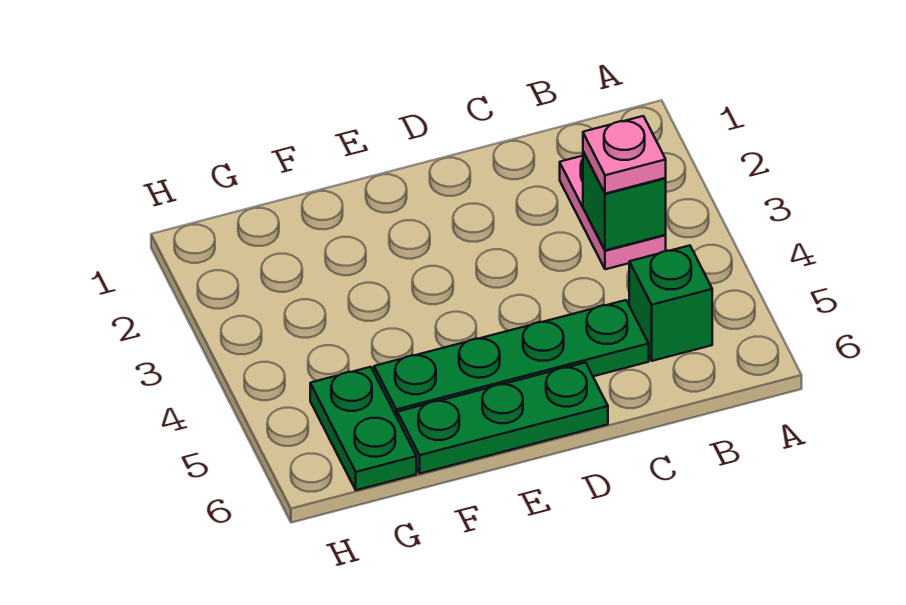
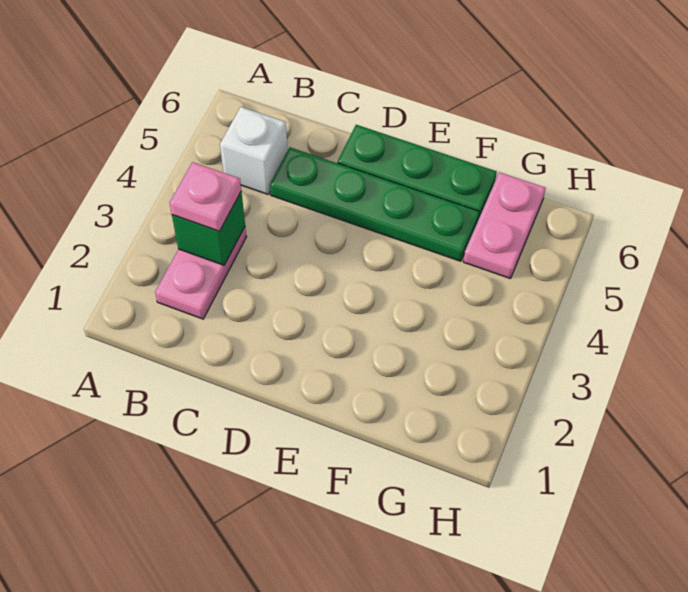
green brick B5 level 1 -> white brick B5 level 1
green plate G5:G6 level 1 -> pink plate G5:G6 level 1

